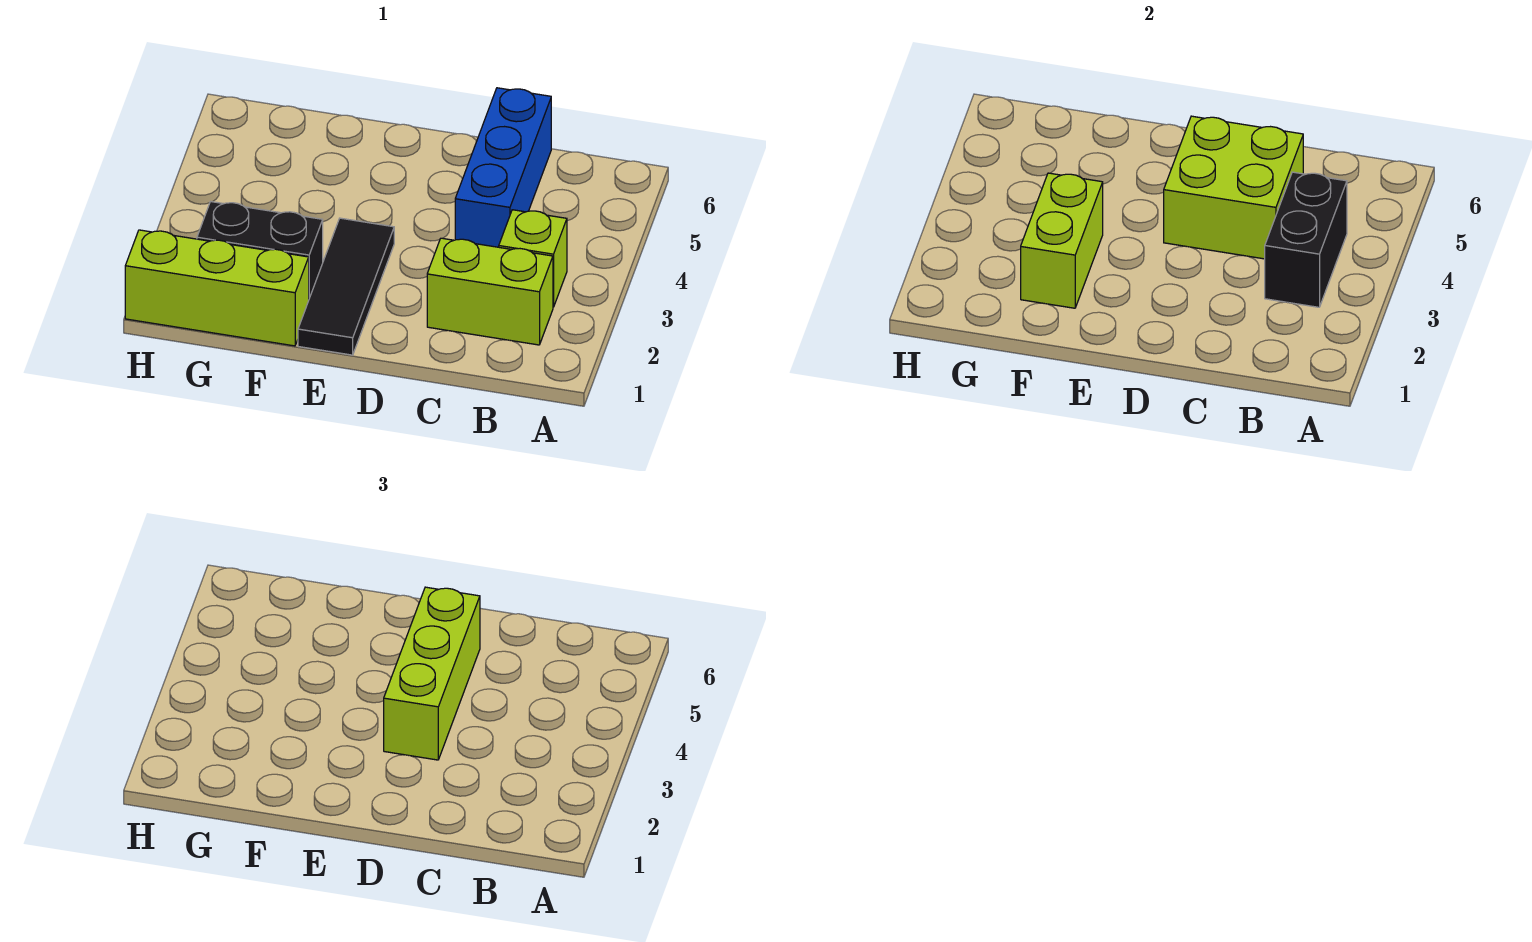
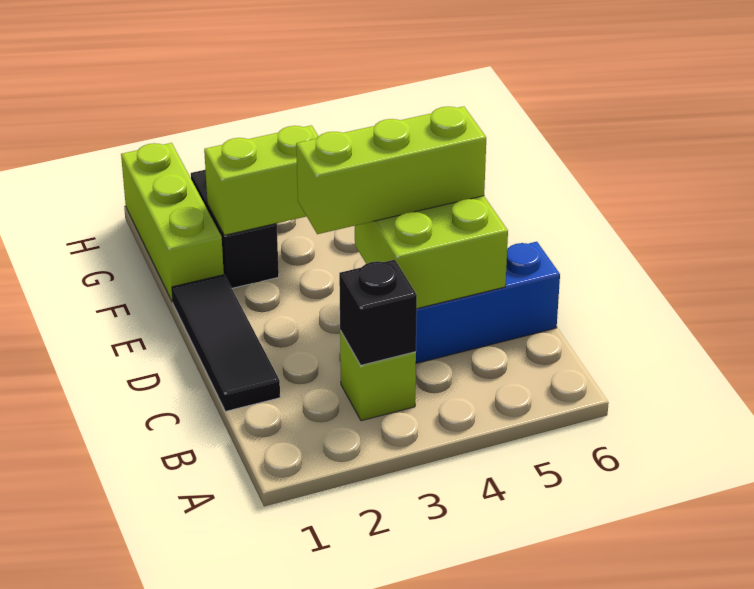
lime brick B2:C2 level 1 -> none
black brick B3:B4 level 2 -> black brick B3 level 2
black tile E1:E3 level 1 -> black tile C1:E1 level 1

